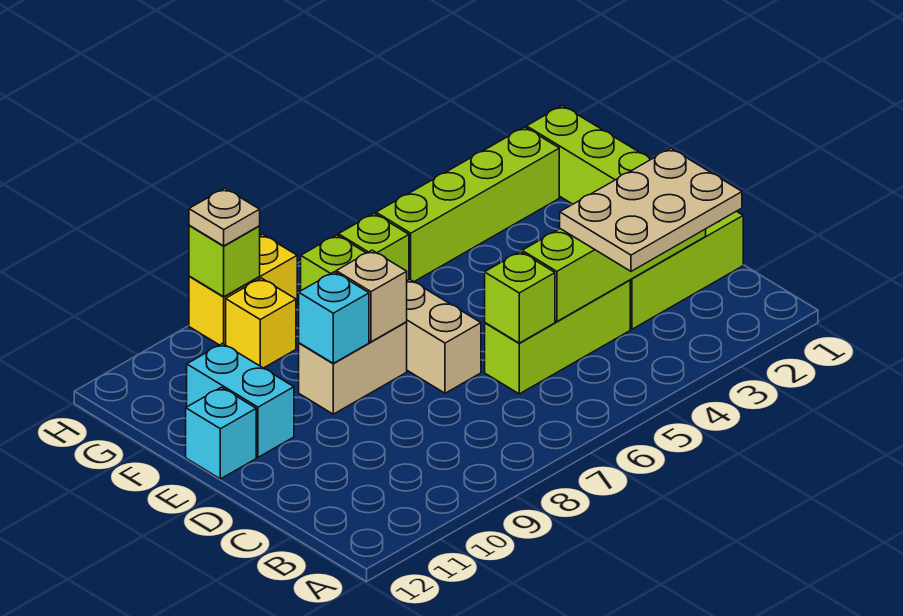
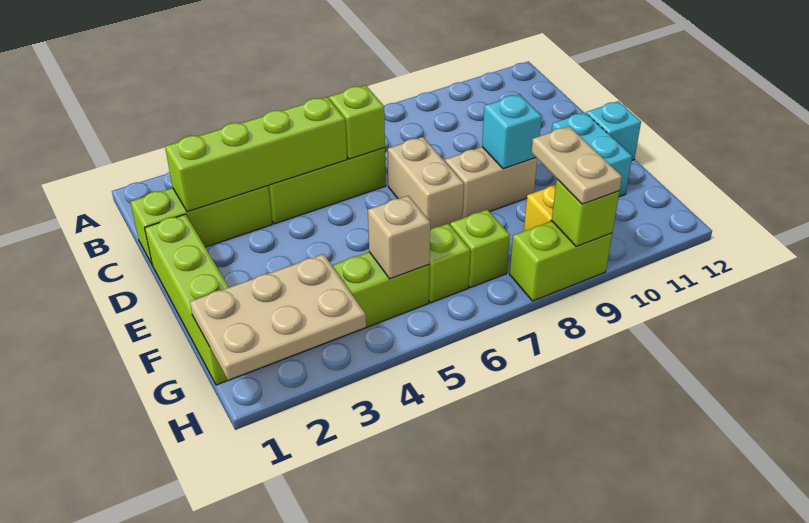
tan plate B2:C4 level 3 -> tan plate G1:H3 level 2
tan brick E8 level 2 -> tan brick G5 level 2
yellow brick H8:H9 level 1 -> lime brick H8:H9 level 1
tan plate H9 level 3 -> tan plate G9:H9 level 3

